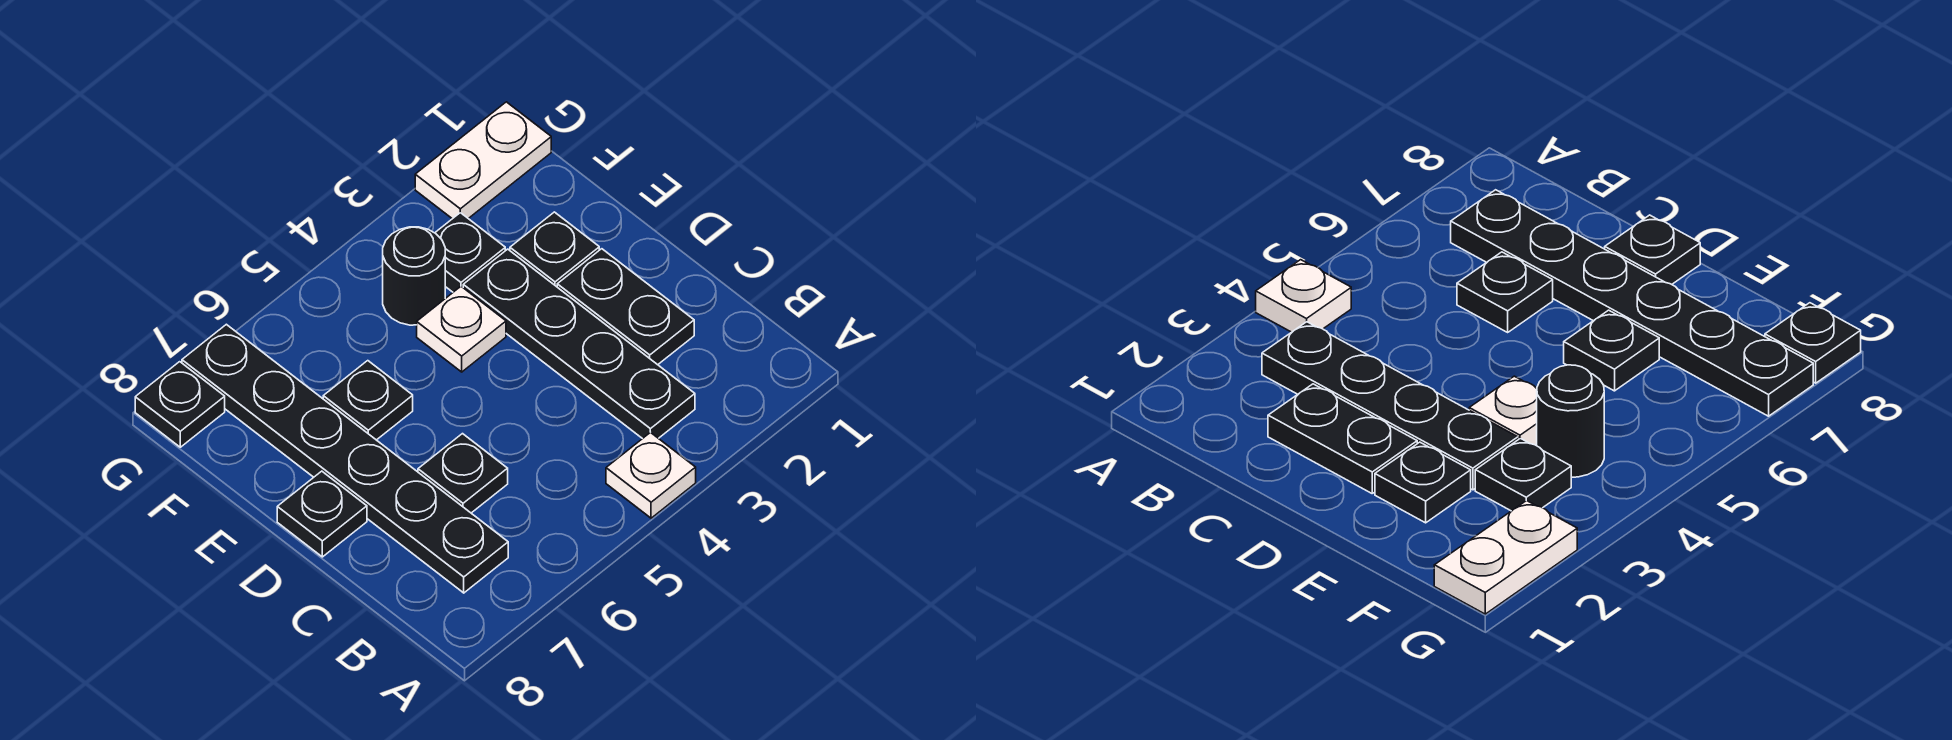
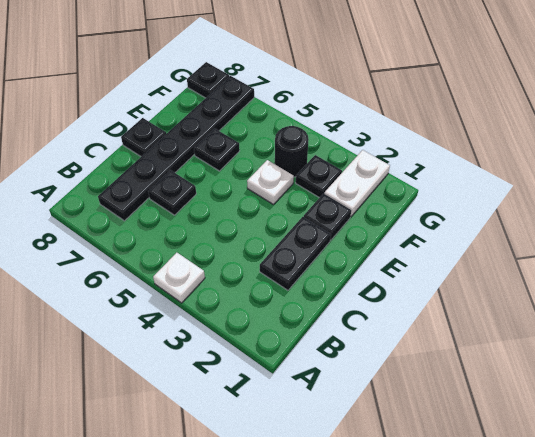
black plate B3:E3 level 1 -> none
white plate G1:G2 level 1 -> white plate F2:G2 level 1

